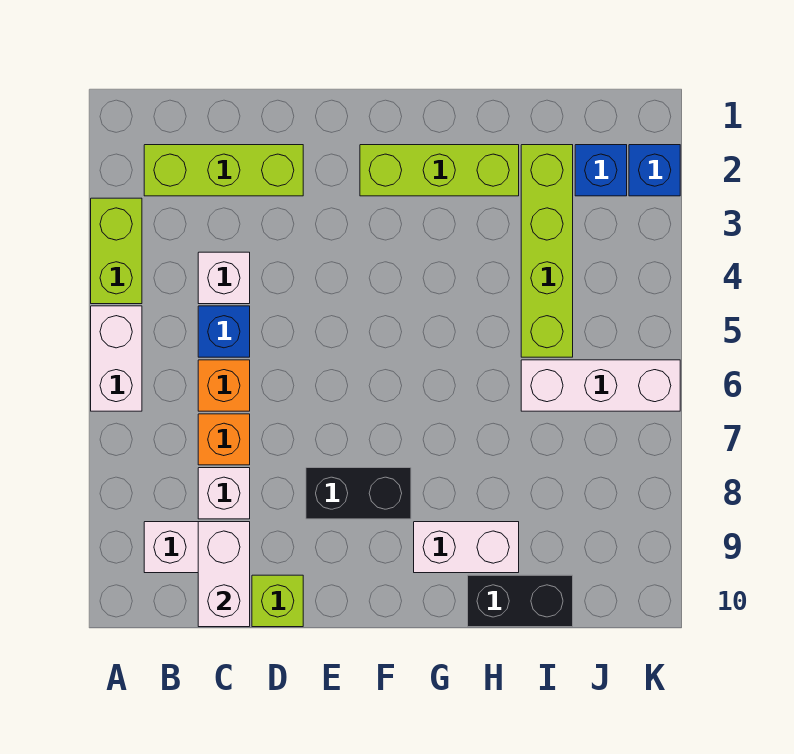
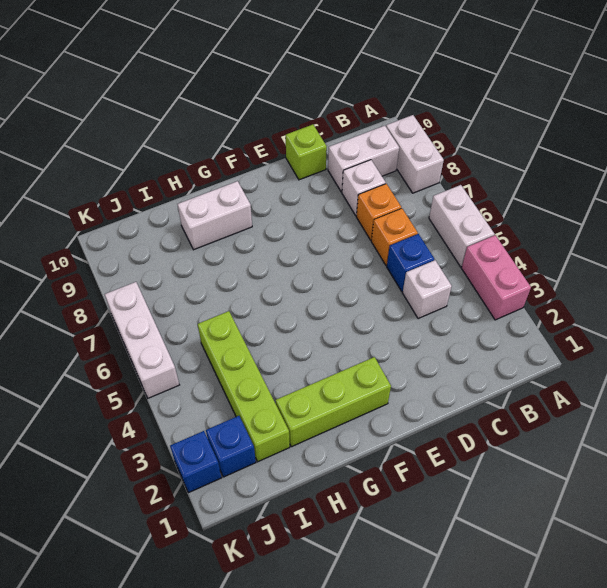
lime brick A3:A4 level 1 -> pink brick A3:A4 level 1
lime brick B2:D2 level 1 -> none
white brick C9:C10 level 2 -> white brick A8:A9 level 1
black brick E8:F8 level 1 -> none
black brick H10:I10 level 1 -> none
white brick I6:K6 level 1 -> white brick K5:K7 level 1

